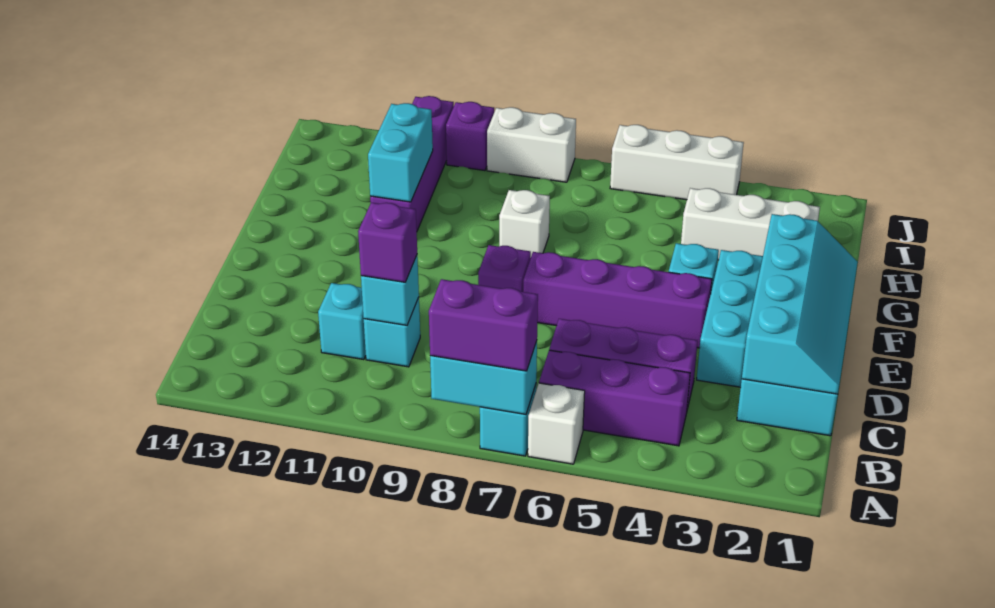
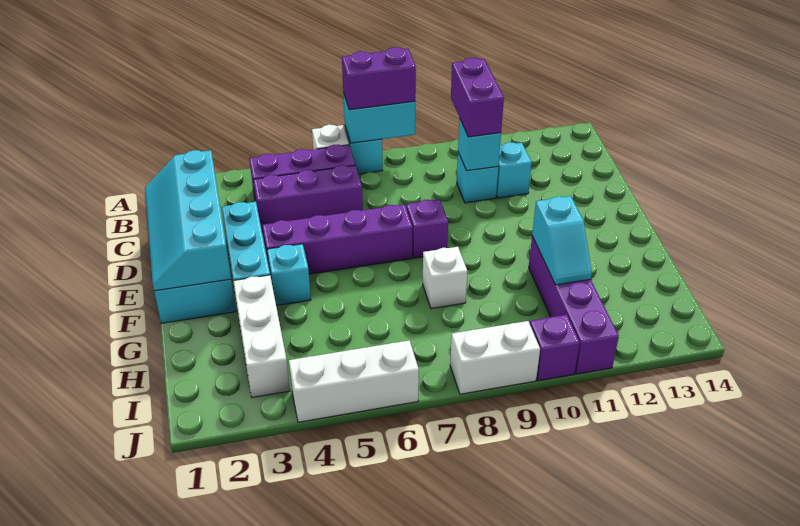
purple brick C10 level 3 -> purple brick B10:C10 level 3
cyan brick G11:H11 level 2 -> cyan slope G11:H11 level 2 top G
white brick H2:H4 level 1 -> white brick G3:I3 level 1

